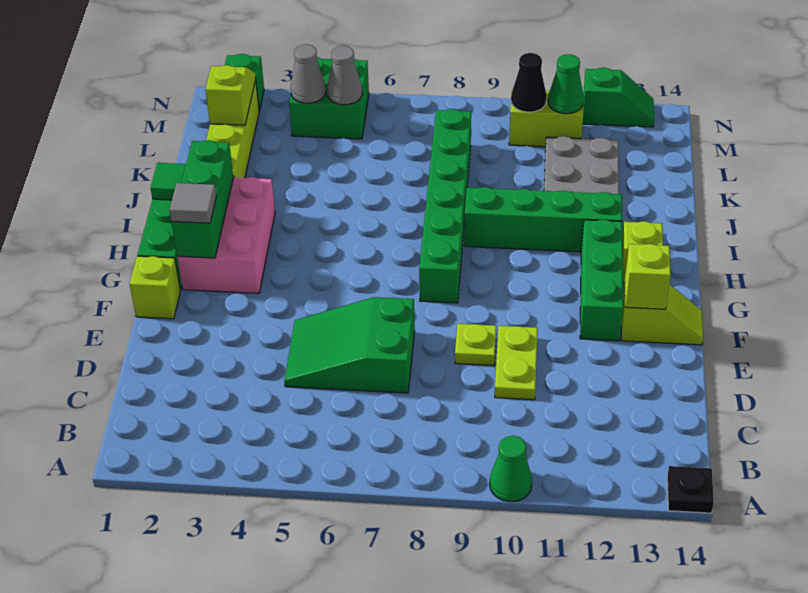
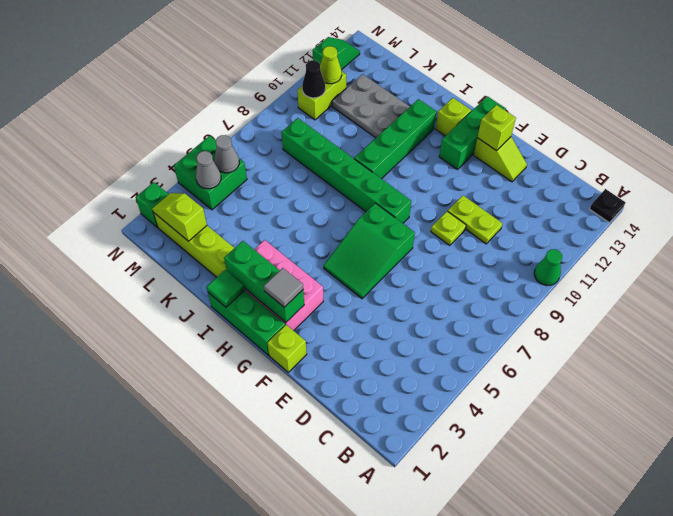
green slope D5:E7 level 1 top 7 -> green slope F5:G7 level 1 top 7
green brick F12:H12 level 1 -> green brick G12:G14 level 1
lime slope F13:F14 level 1 top 13 -> lime slope E13:F13 level 1 top F
green cone M11 level 2 -> lime cone M11 level 2

